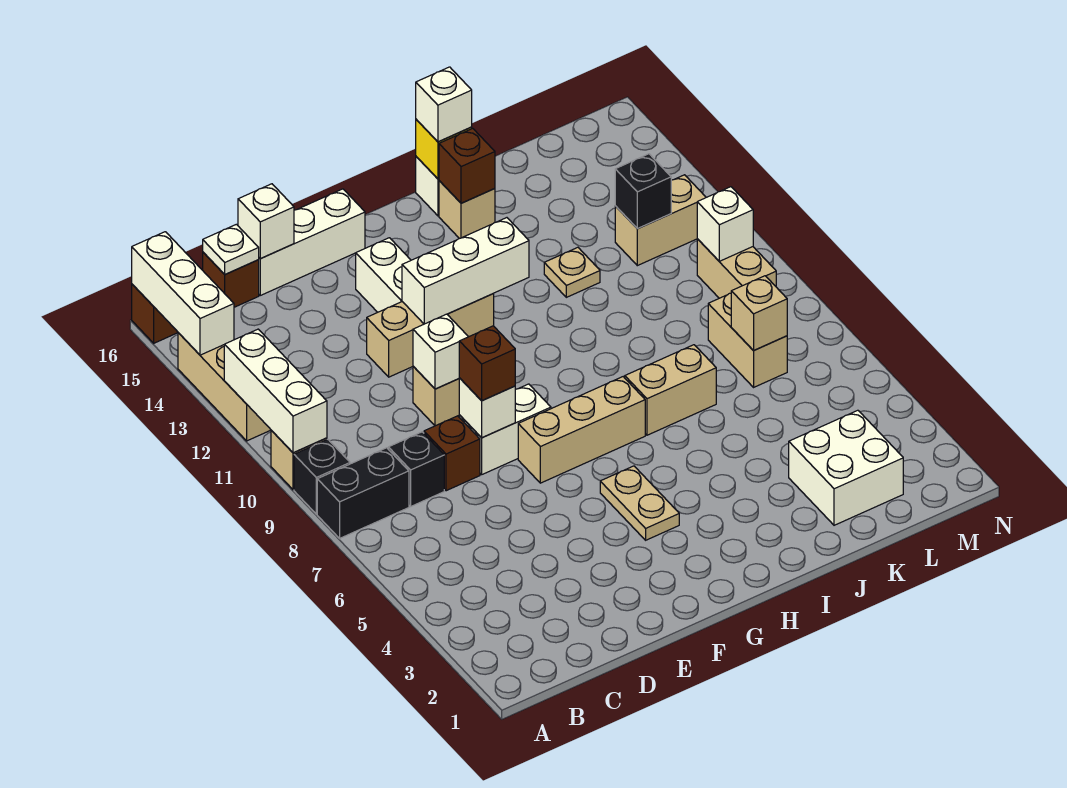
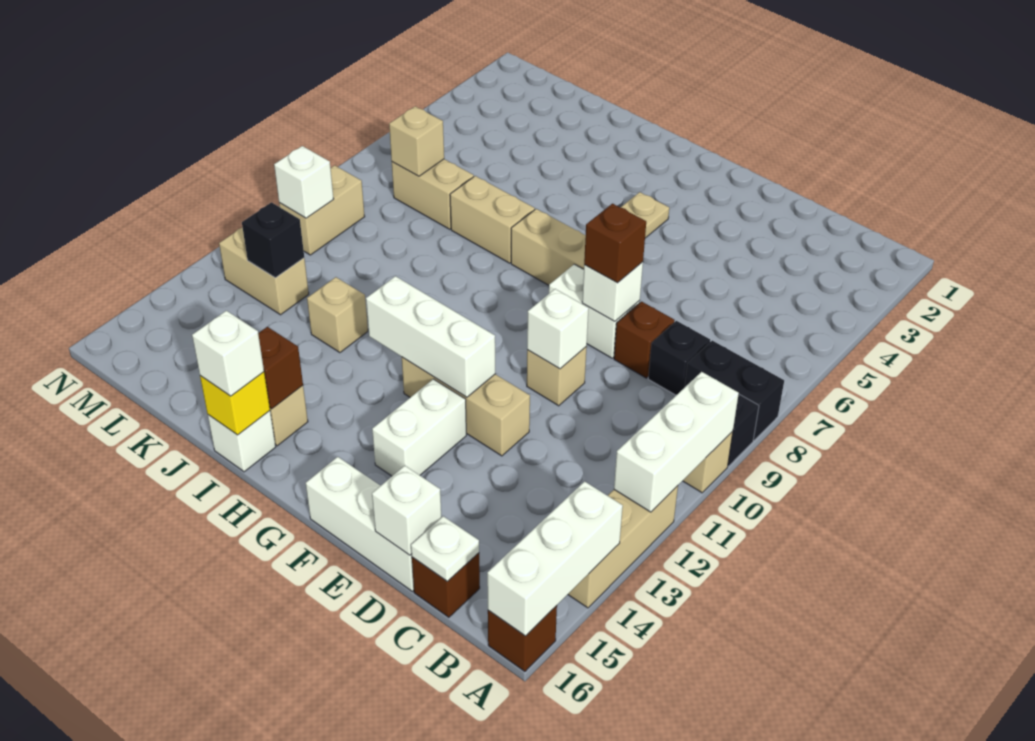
tan plate J12 level 1 -> tan brick J12 level 1
white brick K2:L3 level 1 -> none
tan brick L7:L8 level 1 -> tan brick K7:L7 level 1

